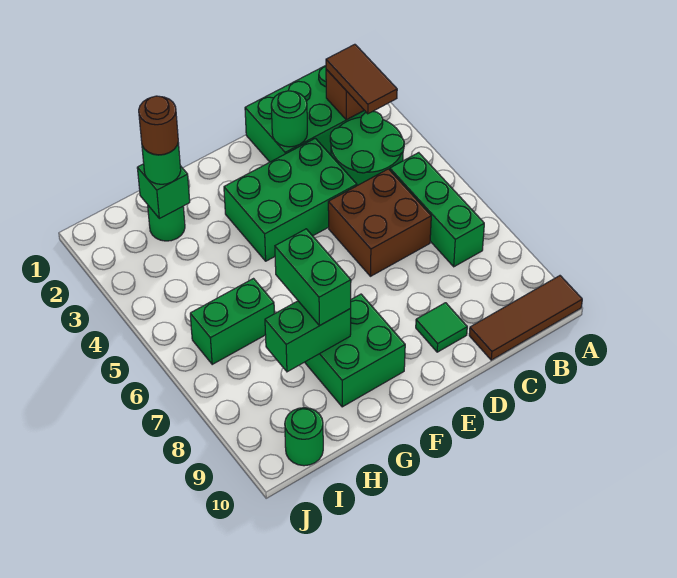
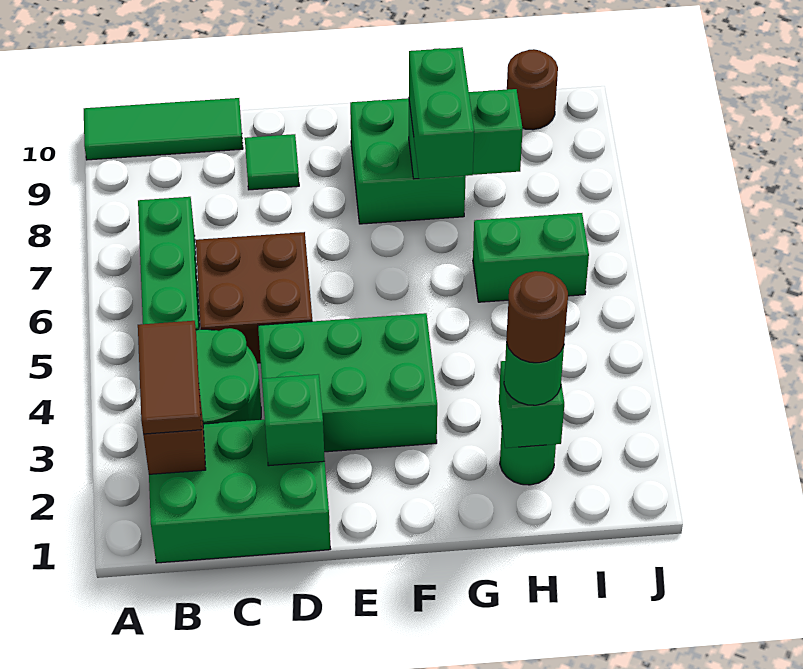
brown tile A10:C10 level 1 -> green tile A10:C10 level 1
green round brick D2 level 2 -> green brick D2 level 2
green round brick I10 level 1 -> brown round brick I10 level 1

